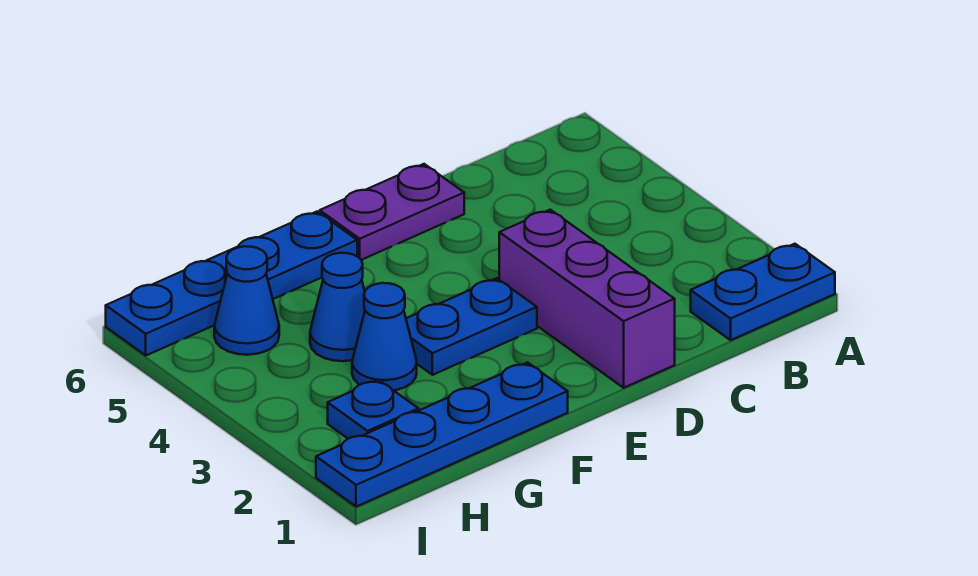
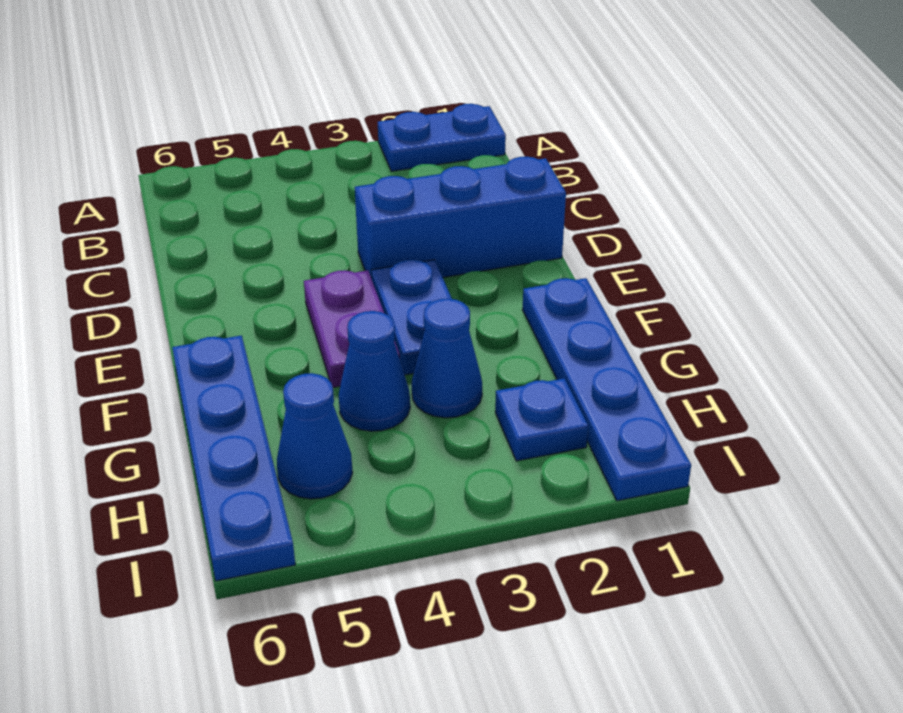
blue plate A1:B1 level 1 -> blue plate A1:A2 level 1
purple brick D1:D3 level 1 -> blue brick D1:D3 level 1
purple plate D6:E6 level 1 -> purple plate E4:F4 level 1

